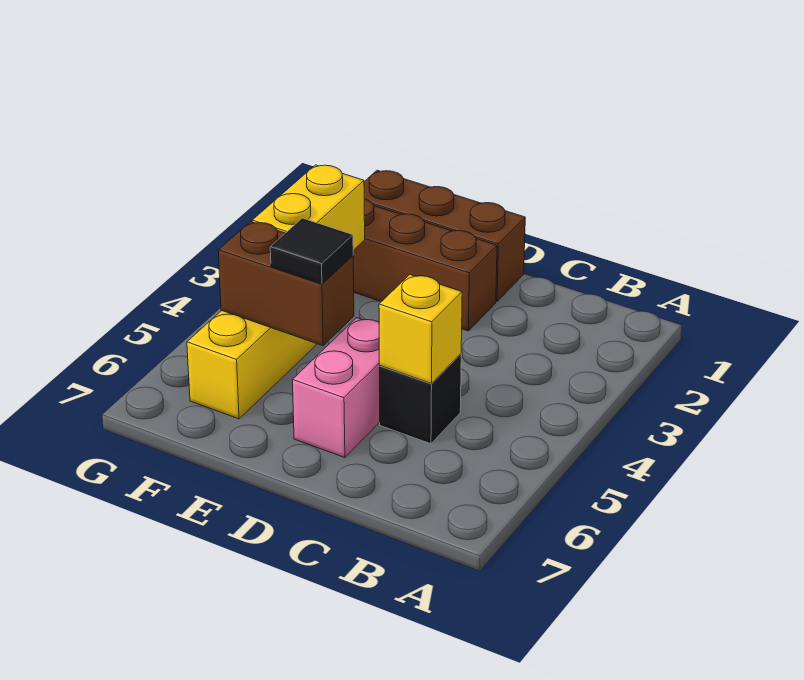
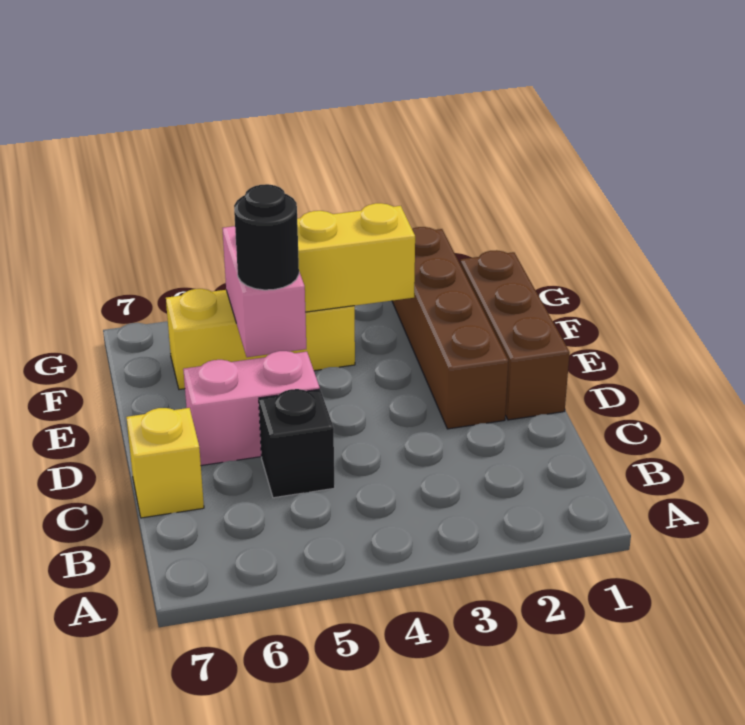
yellow brick C5 level 2 -> yellow brick C7 level 1
brown brick E5:F5 level 2 -> pink brick E5:F5 level 2
black tile E5 level 3 -> black round brick E5 level 3

